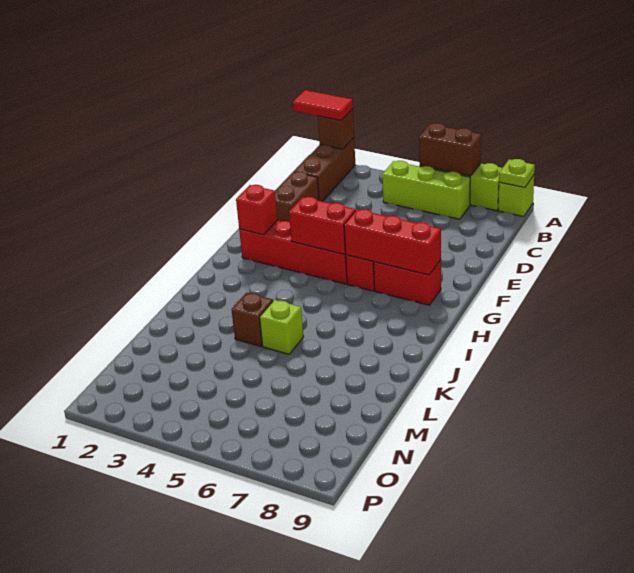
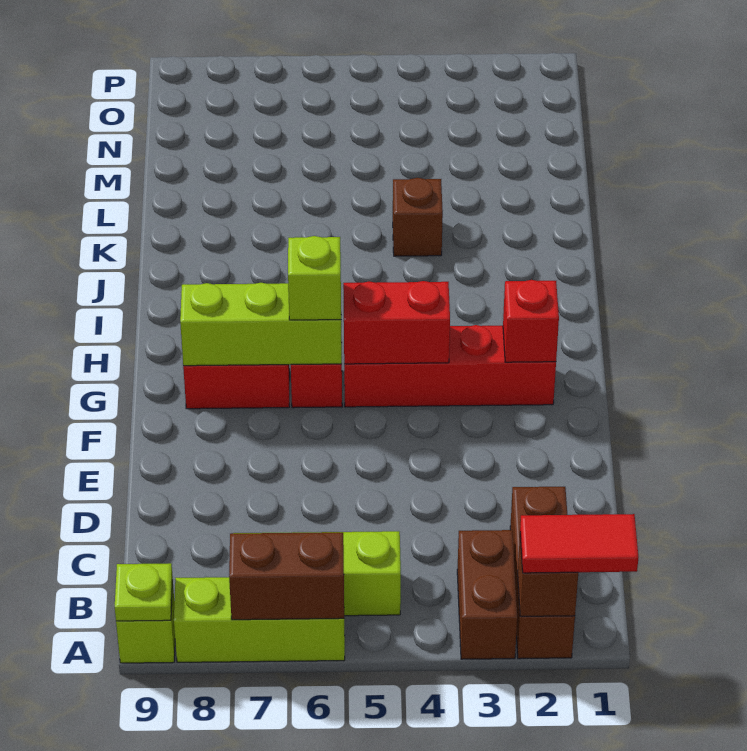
brown brick D2:E2 level 1 -> brown brick A3:B3 level 1
red brick G6:G8 level 2 -> lime brick G6:G8 level 2
lime brick K5 level 1 -> lime brick G6 level 3

